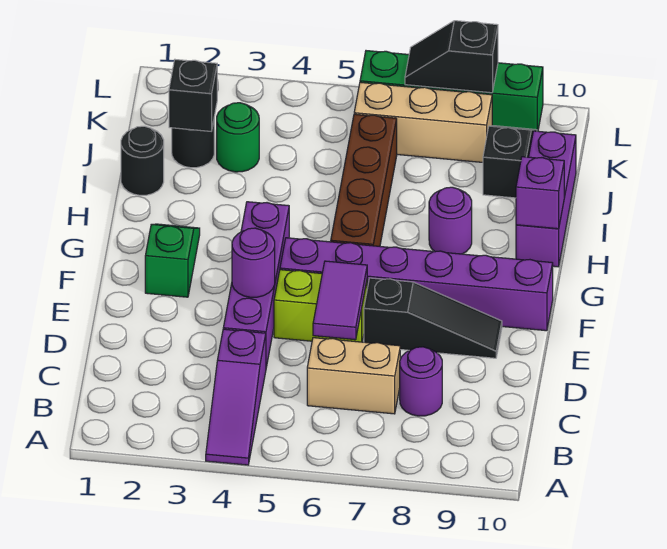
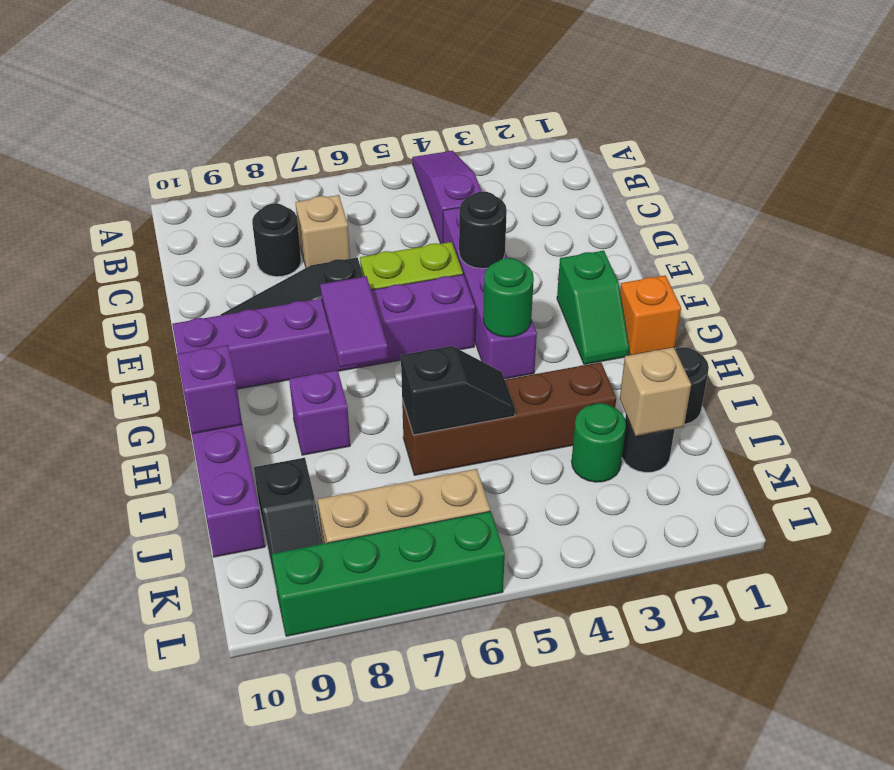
tan brick C6:C7 level 1 -> tan brick C7 level 1
purple round brick C8 level 1 -> black round brick C8 level 1
purple tile D6:E6 level 2 -> purple tile F7:G7 level 2
purple round brick E4 level 2 -> black round brick E4 level 2
none -> orange brick G1 level 1
none -> green round brick G4 level 2
brown brick G6:J6 level 1 -> brown brick I3:I6 level 1
purple round brick H8 level 1 -> purple brick H8 level 1
black brick J2 level 2 -> tan brick J2 level 2
black slope L7:L8 level 2 top 8 -> black slope I5:I6 level 2 top 6

